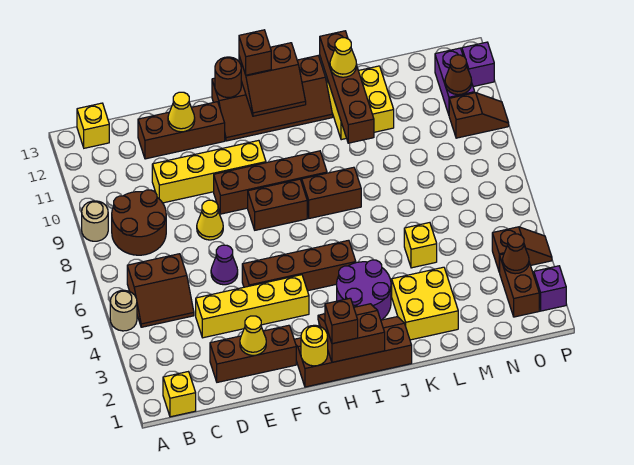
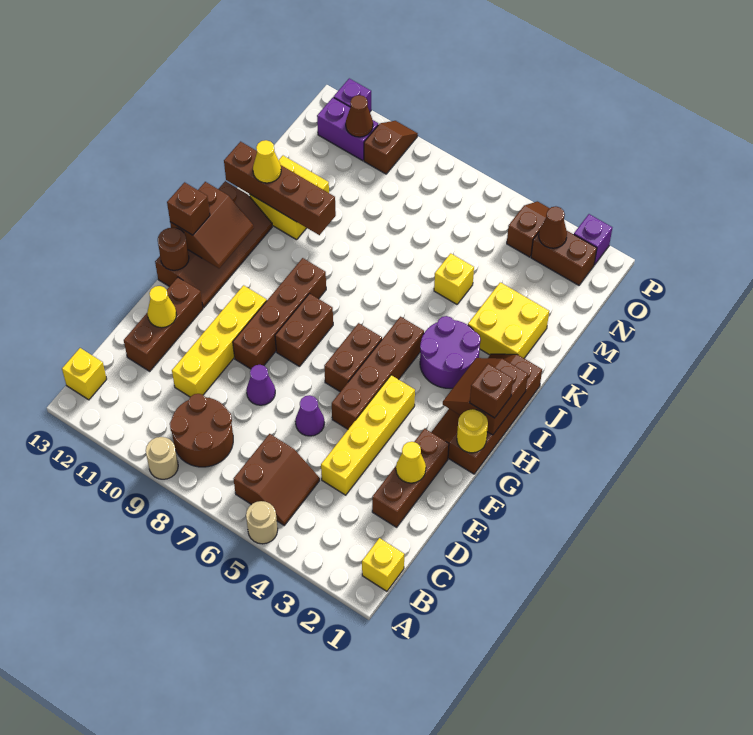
yellow cone E8 level 1 -> purple cone E8 level 1
brown brick I8:J8 level 1 -> brown brick G6:H6 level 1

